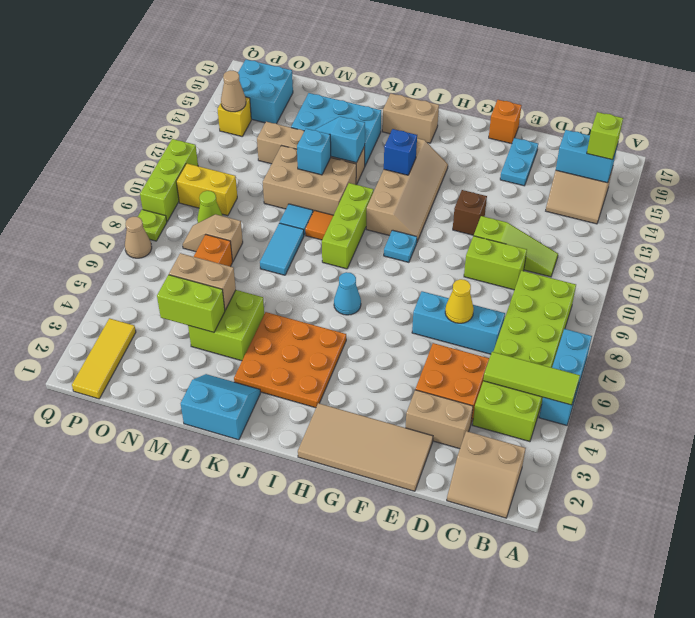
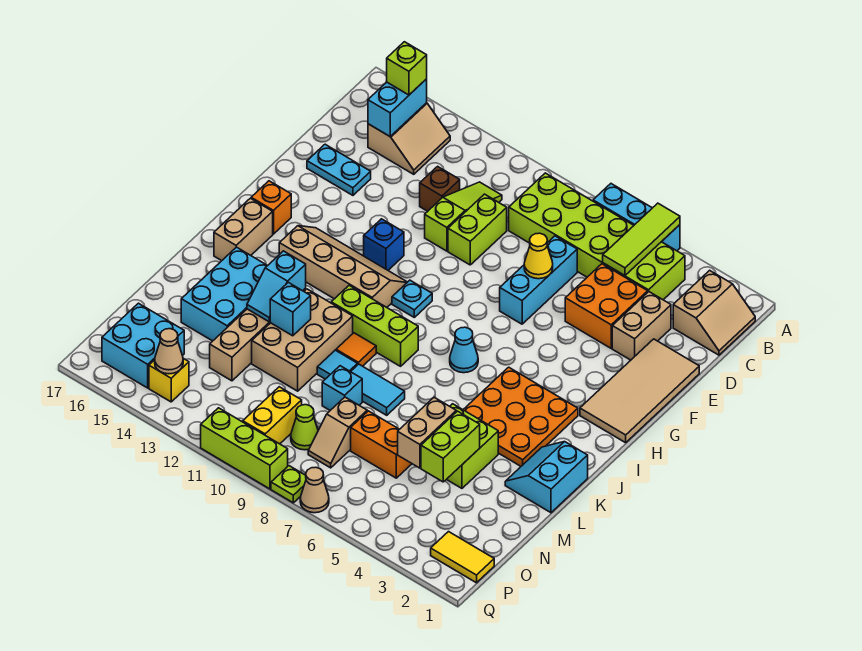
brown brick F12 level 1 -> brown brick D12 level 1
orange brick F17 level 1 -> orange brick H16 level 1
blue brick I13 level 2 -> blue brick G12 level 1
none -> cyan brick M9 level 1
yellow tile P1:P3 level 1 -> yellow tile P1:P2 level 1

